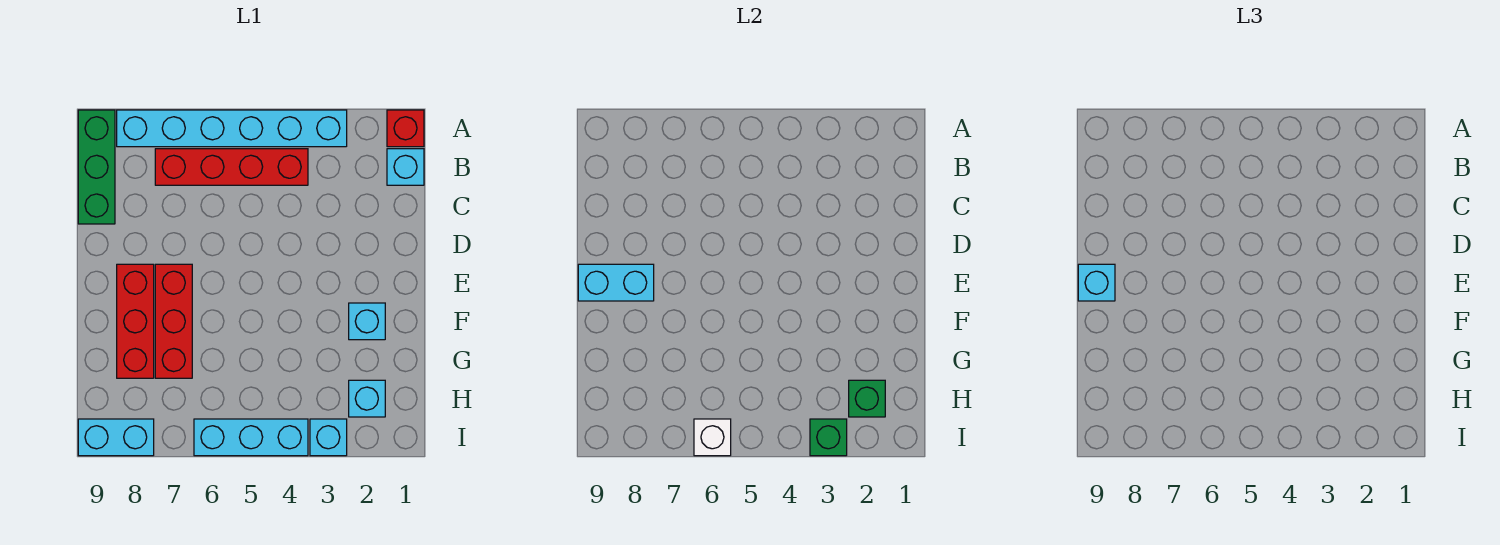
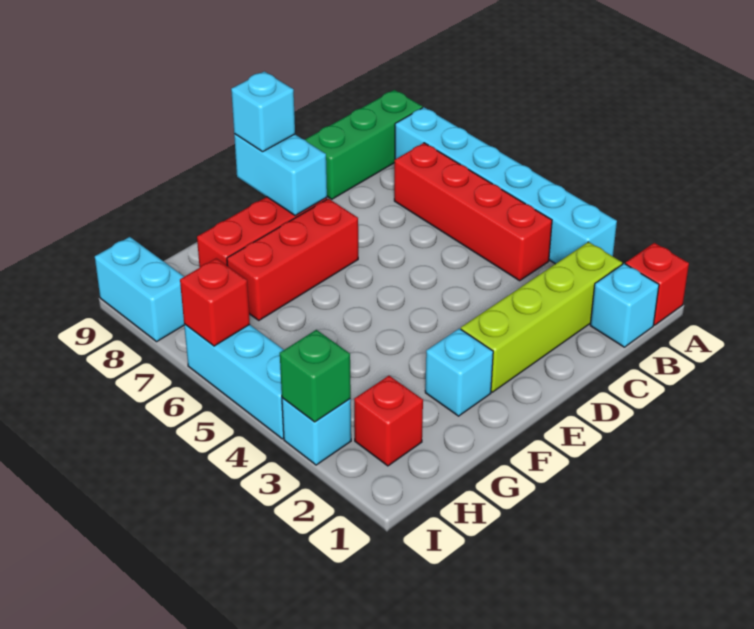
none -> lime brick B2:E2 level 1
cyan brick H2 level 1 -> red brick H2 level 1
green brick H2 level 2 -> none
white brick I6 level 2 -> red brick I6 level 2

